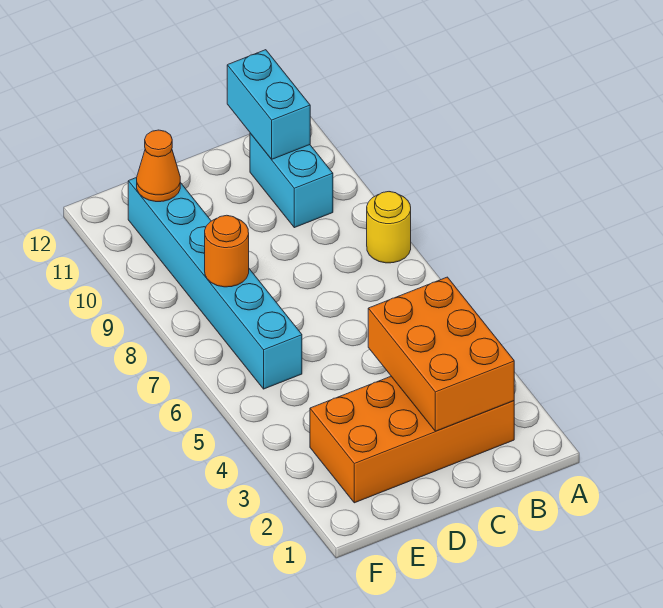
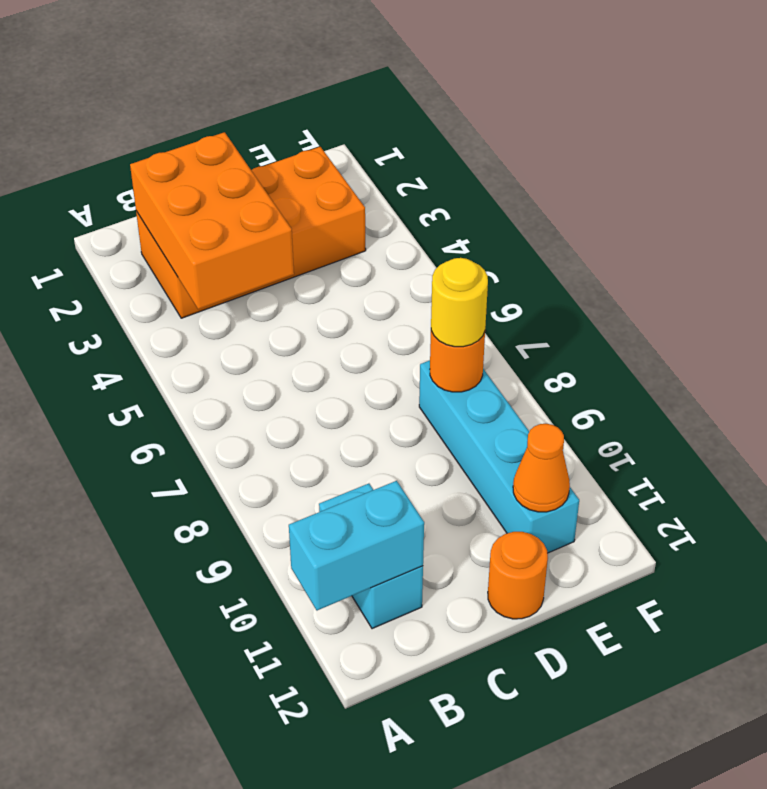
yellow round brick A8 level 1 -> yellow round brick E8 level 3
cyan brick B11:B12 level 2 -> cyan brick A11:B11 level 2
none -> orange round brick D12 level 1
cyan brick E6:E11 level 1 -> cyan brick E8:E11 level 1

